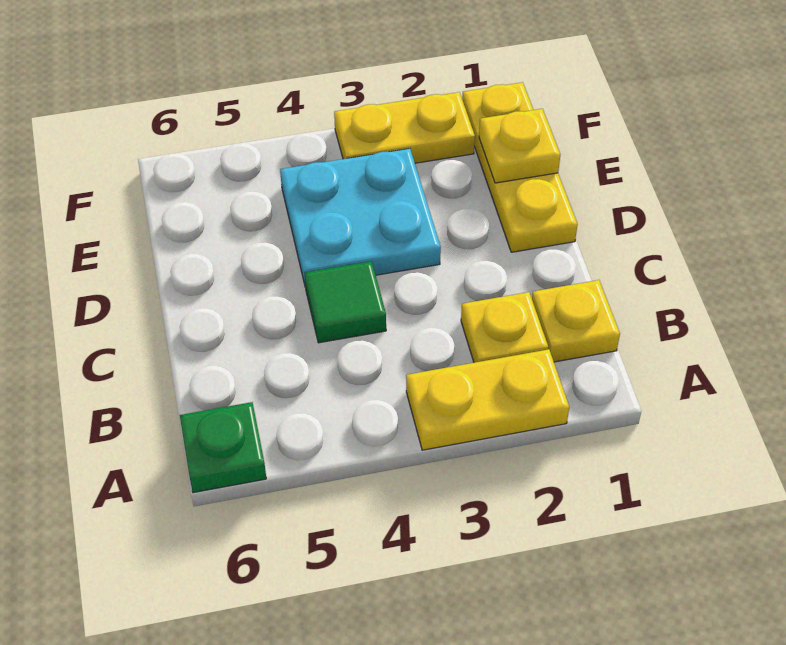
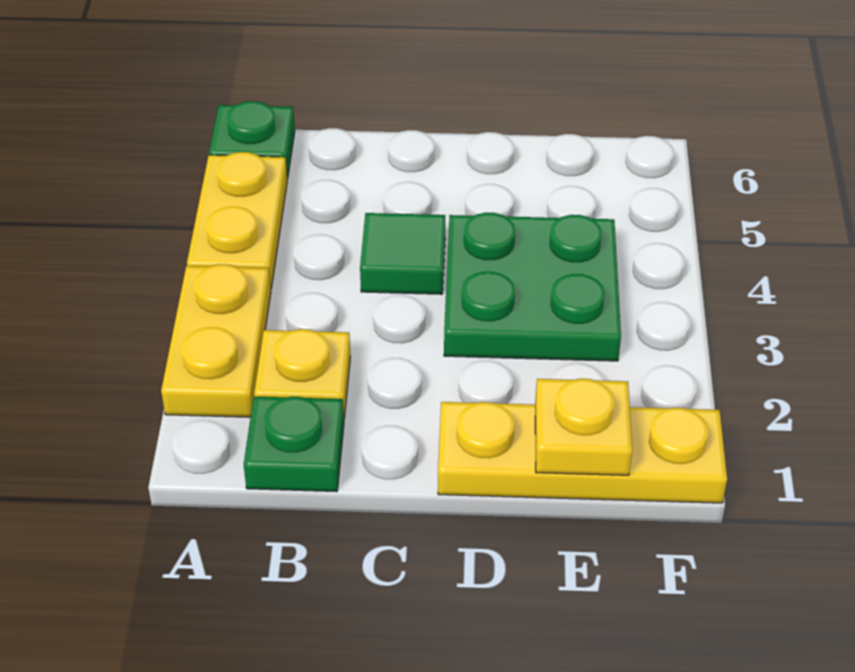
yellow plate B1 level 1 -> green plate B1 level 1
cyan plate D3:E4 level 1 -> green plate D3:E4 level 1
yellow plate F2:F3 level 1 -> yellow plate A4:A5 level 1

